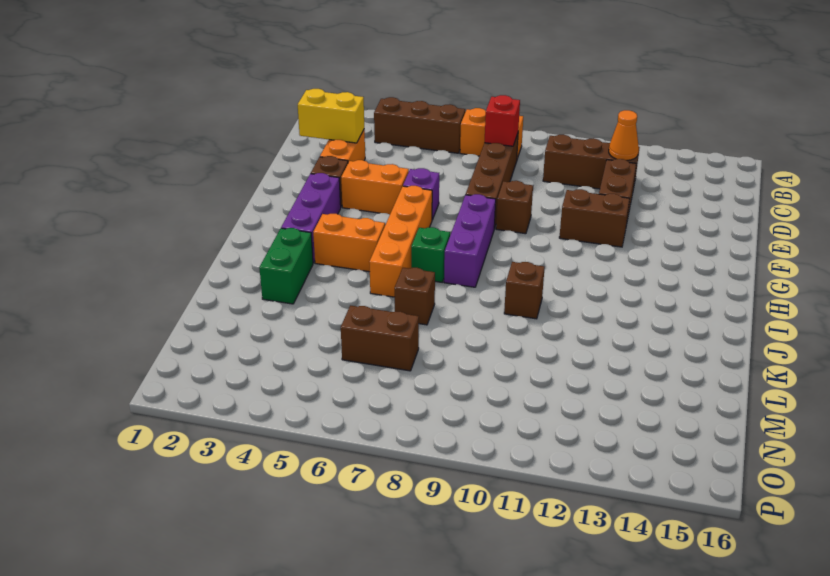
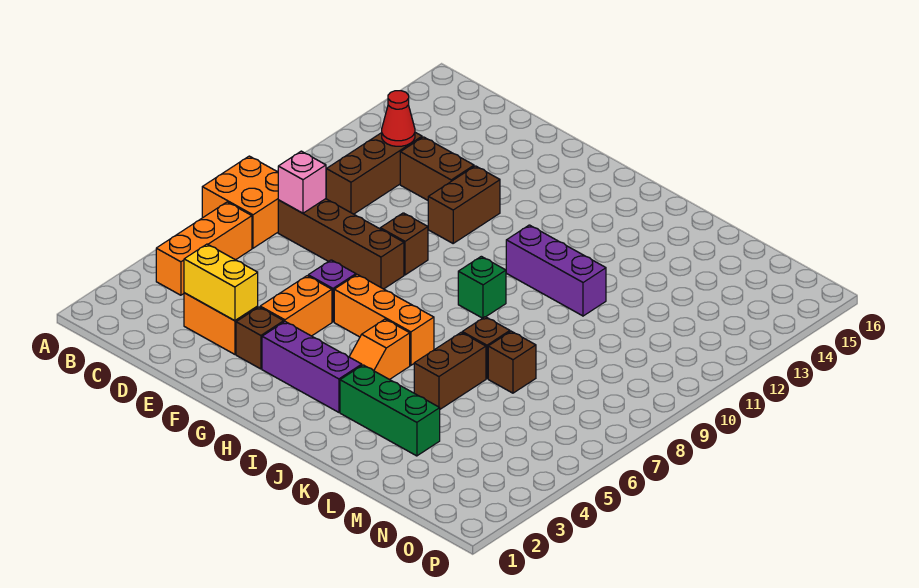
brown brick B4:B6 level 1 -> orange brick B4:B6 level 1
orange brick B7:B8 level 1 -> orange brick A7:B8 level 1
red brick C8 level 2 -> pink brick C8 level 2
orange cone C12 level 2 -> red cone C12 level 2
yellow brick D2:D3 level 2 -> yellow brick D3:E3 level 2
orange brick G6:J6 level 1 -> orange brick G6:I6 level 1
purple brick G8:I8 level 1 -> purple brick I11:K11 level 1
orange brick I4:I5 level 1 -> orange slope I4:I5 level 1 top 5
green brick I7 level 1 -> green brick I9 level 1
green brick J3:K3 level 1 -> green brick J3:L3 level 1
brown brick J10 level 1 -> brown brick L7 level 1
brown brick M6:M7 level 1 -> brown brick K5:K6 level 1

